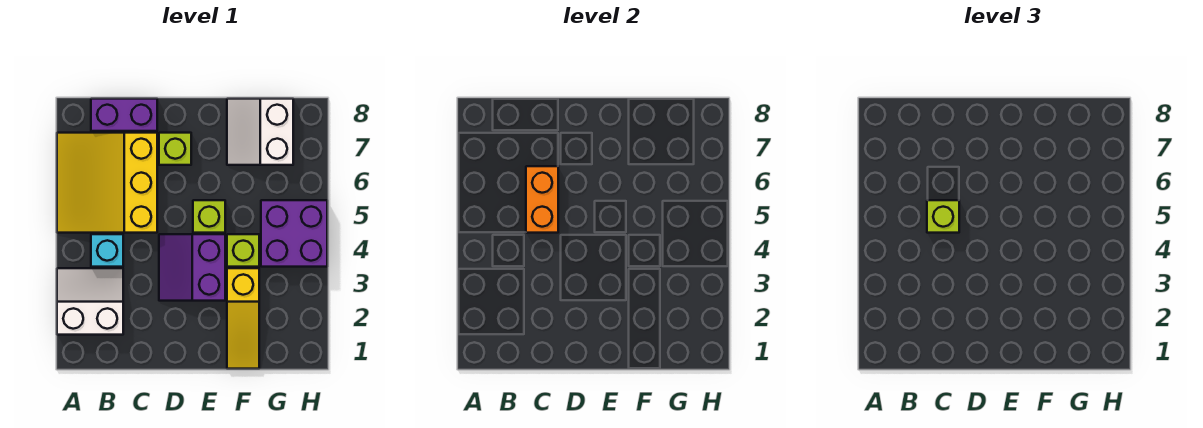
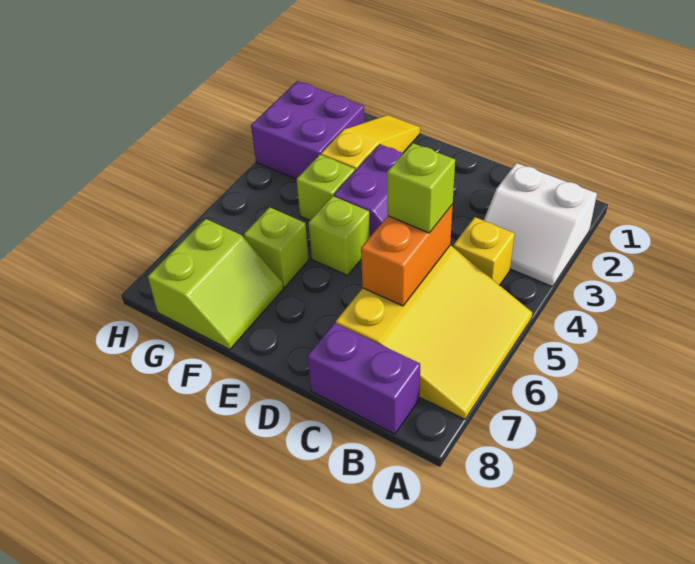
cyan brick B4 level 1 -> yellow brick B4 level 1
lime brick D7 level 1 -> lime brick F6 level 1
white slope F7:G8 level 1 top G -> lime slope F7:G8 level 1 top G
purple brick G4:H5 level 1 -> purple brick G2:H3 level 1

